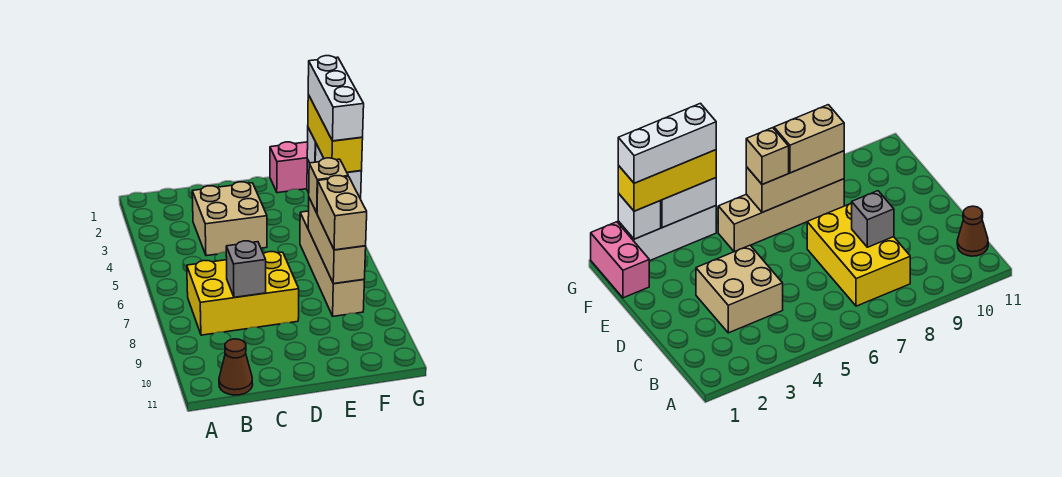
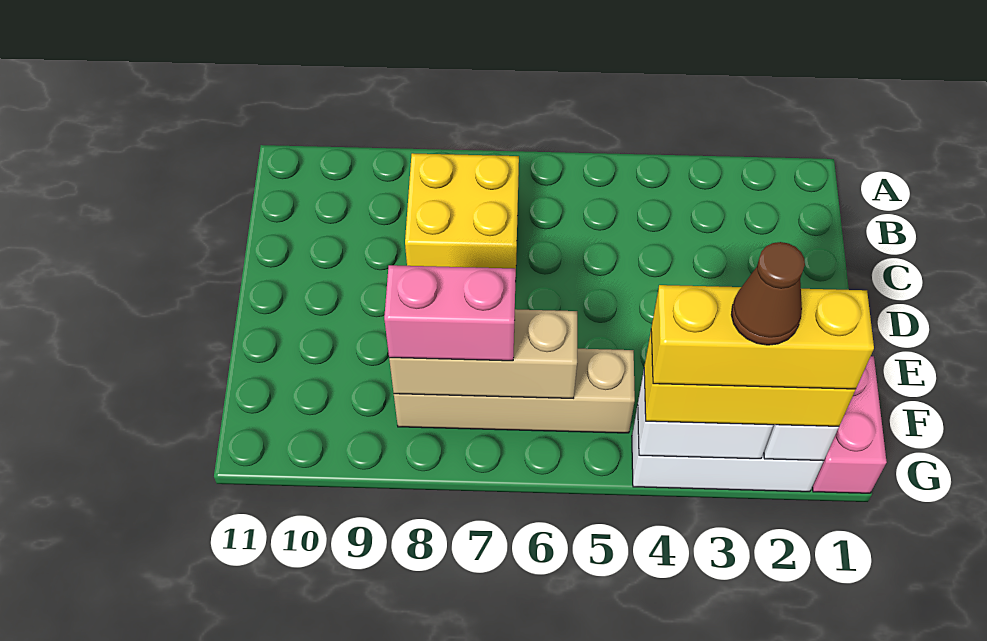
yellow brick B7:D8 level 1 -> yellow brick B7:C8 level 1
brown cone B11 level 1 -> brown cone G3 level 5
tan brick C3:D4 level 1 -> none
grey brick C8 level 2 -> none
tan brick F6 level 3 -> none
tan brick F7:F8 level 3 -> pink brick F7:F8 level 3
white brick G2:G4 level 4 -> yellow brick G2:G4 level 4

